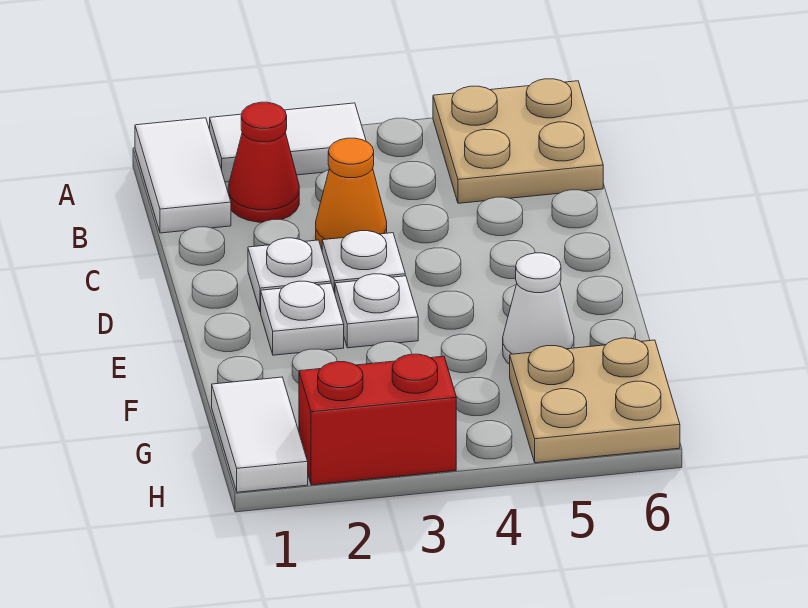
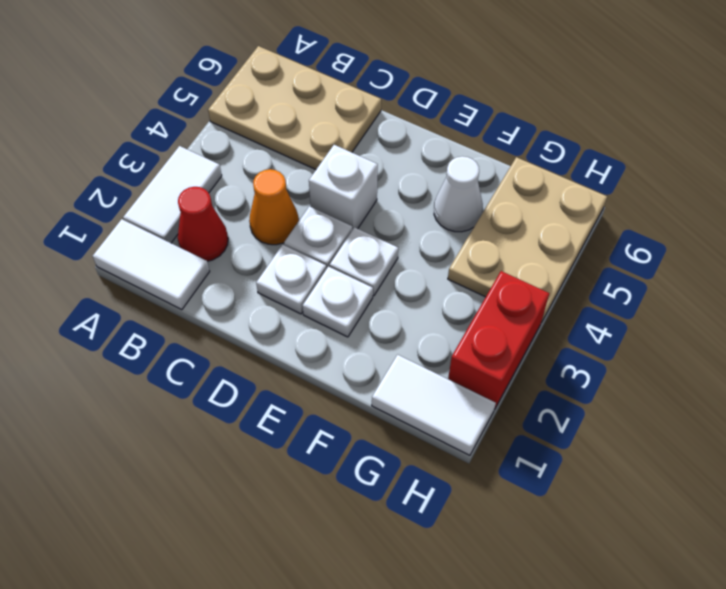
tan plate A5:B6 level 1 -> tan plate A5:C6 level 1
none -> white brick D4 level 1
tan plate G5:H6 level 1 -> tan plate G4:H6 level 1

